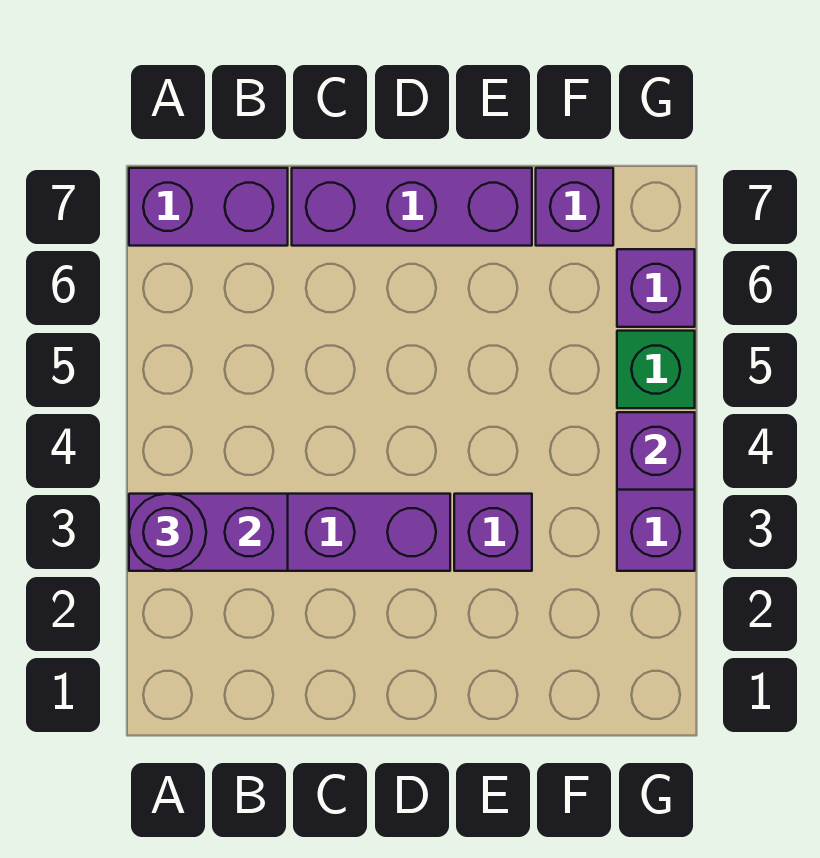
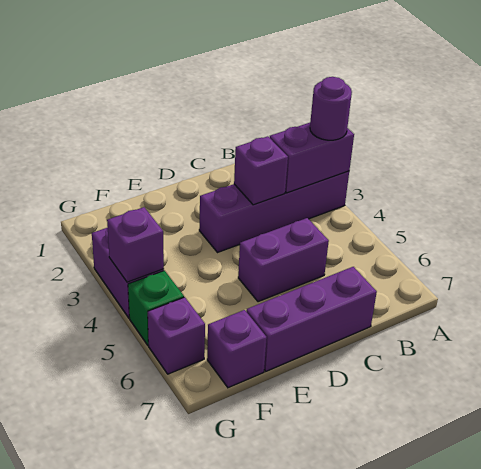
purple brick A7:B7 level 1 -> purple brick C5:D5 level 1
purple brick E3 level 1 -> purple brick C3 level 2

